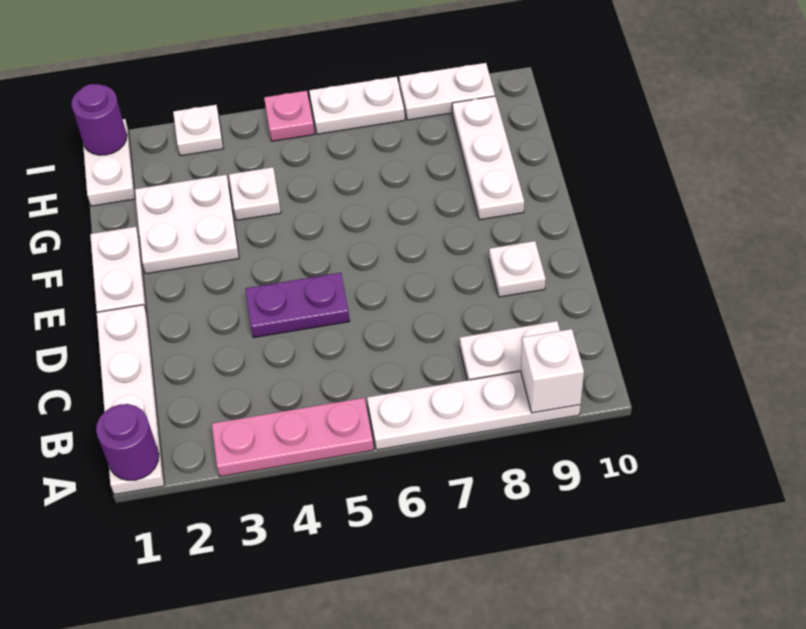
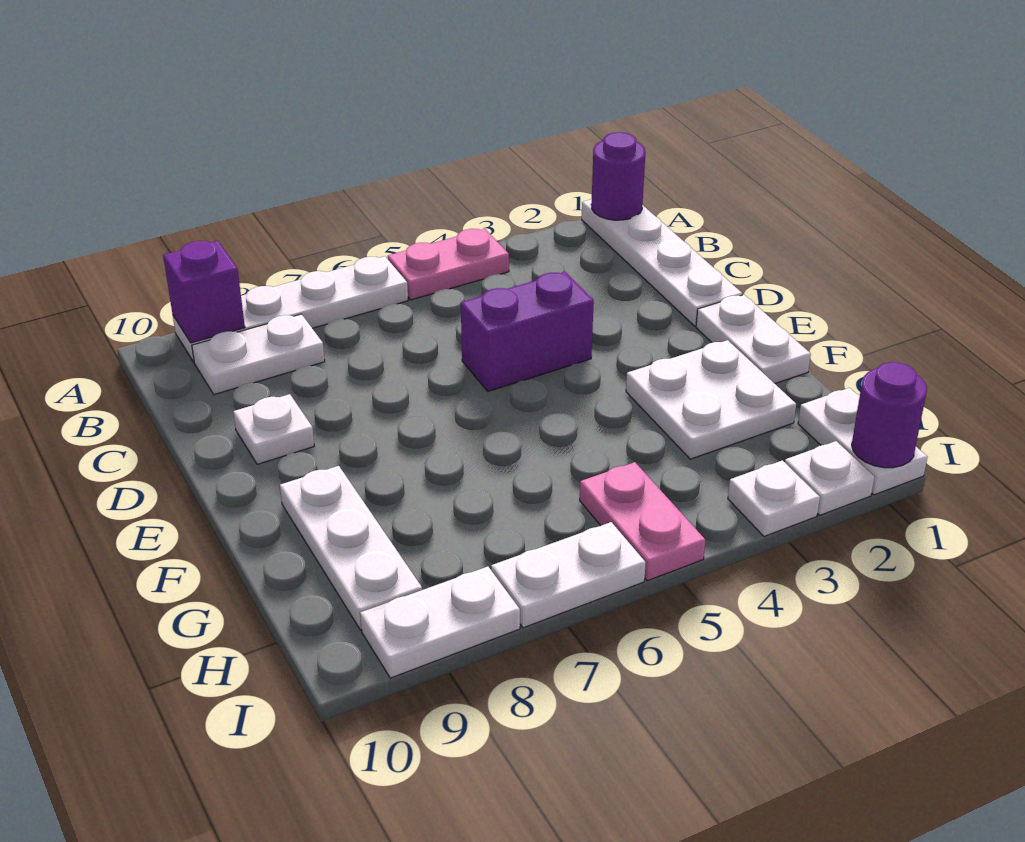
pink plate A3:A5 level 1 -> pink plate A4:A5 level 1
white brick A9 level 2 -> purple brick A9 level 2
purple plate D4:D5 level 1 -> purple brick D4:D5 level 1
white plate G4 level 1 -> white plate I2 level 1
pink plate I5 level 1 -> pink plate H5:I5 level 1

